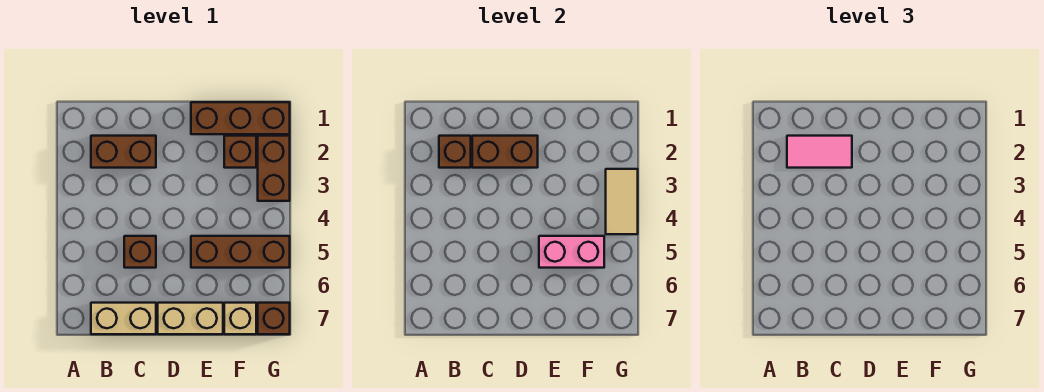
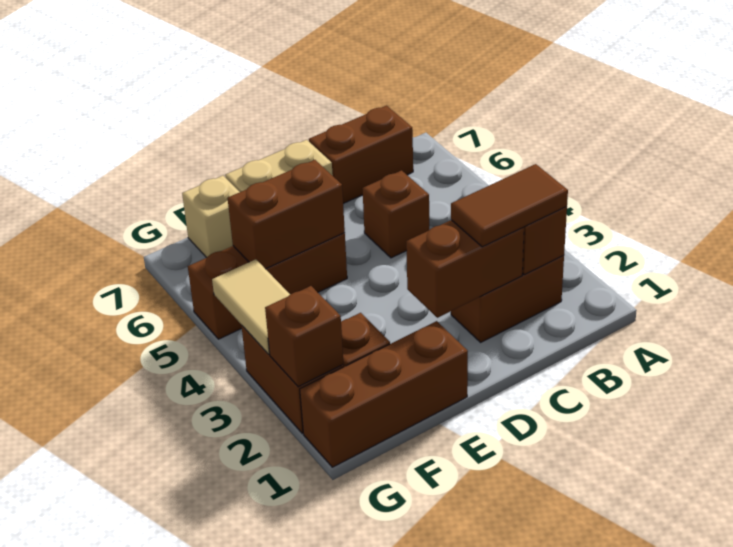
pink tile B2:C2 level 3 -> brown tile B2:C2 level 3
tan brick B7:C7 level 1 -> brown brick B7:C7 level 1
pink brick E5:F5 level 2 -> brown brick E5:F5 level 2
brown brick G7 level 1 -> brown brick G2 level 2

